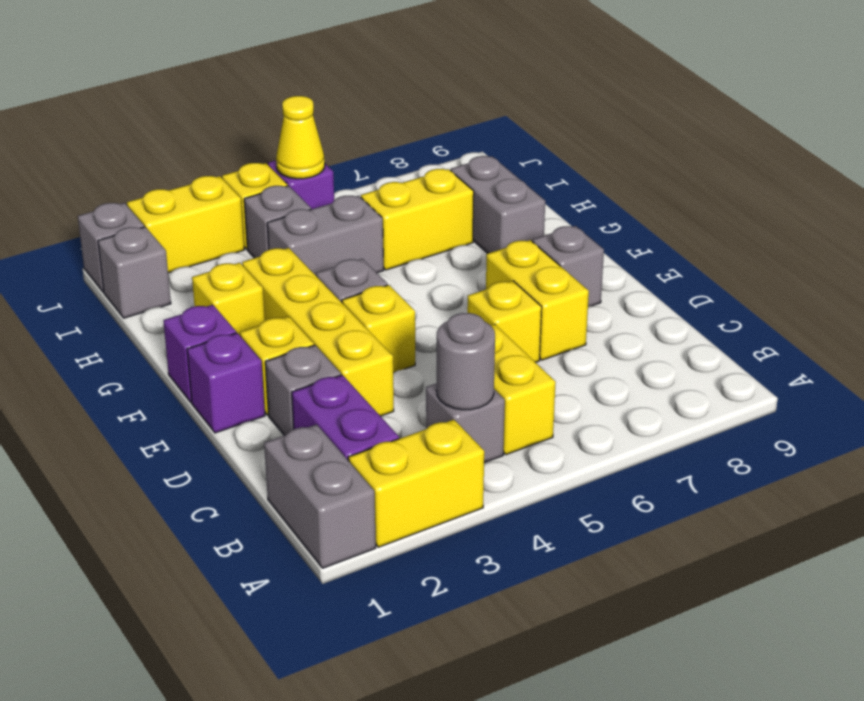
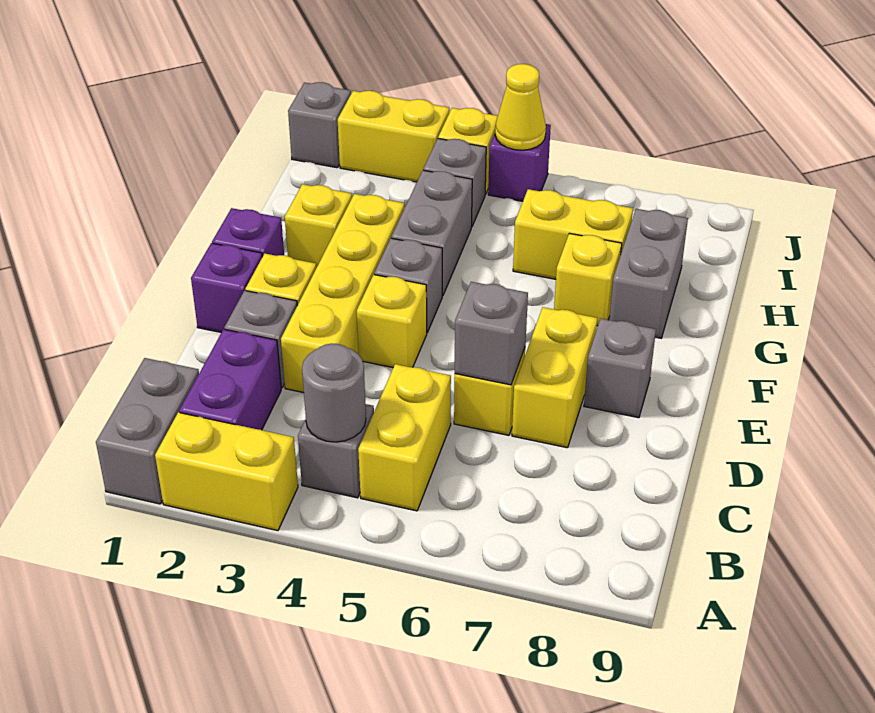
none -> yellow brick G7 level 1
grey brick H4:H5 level 1 -> grey brick G4:H4 level 1
grey brick I1 level 1 -> grey brick D6 level 2

